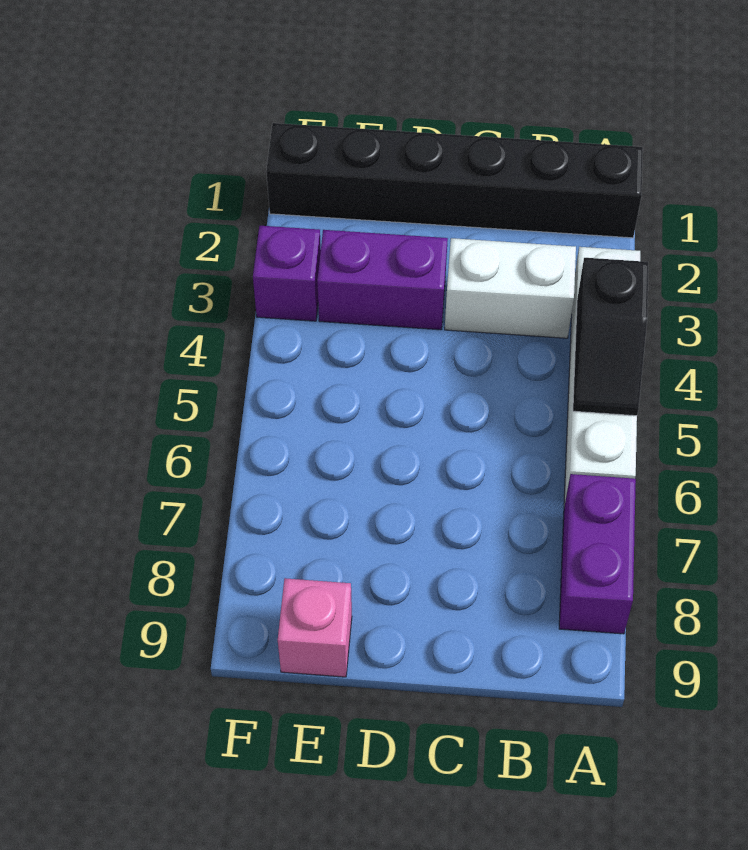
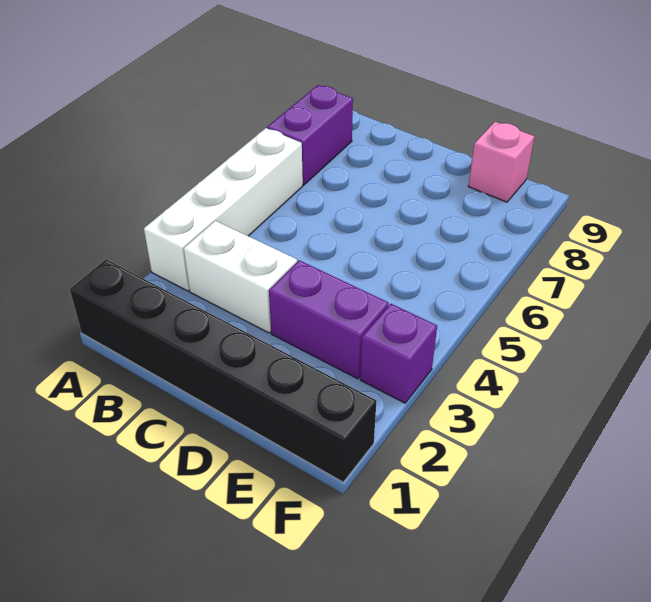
black slope A4:A5 level 2 top 4 -> none

